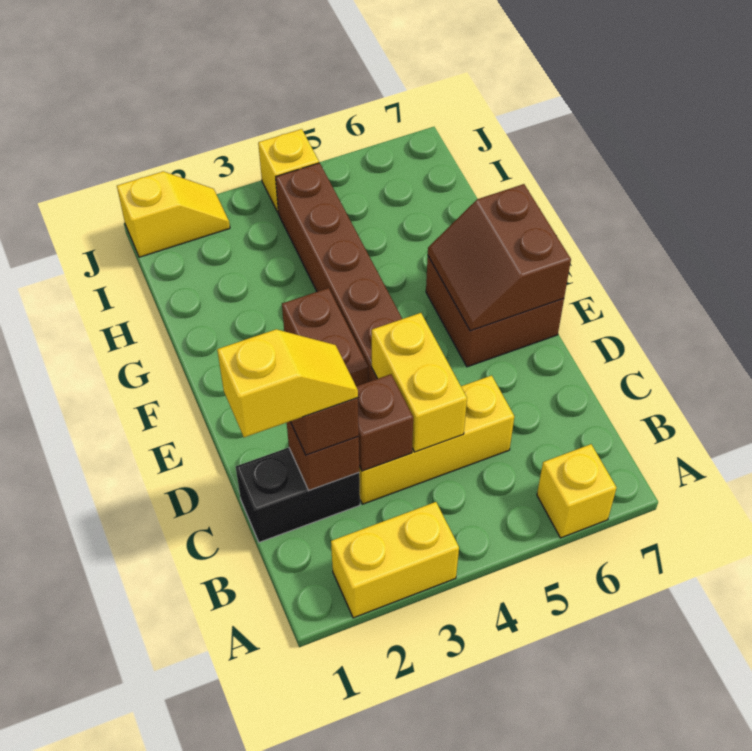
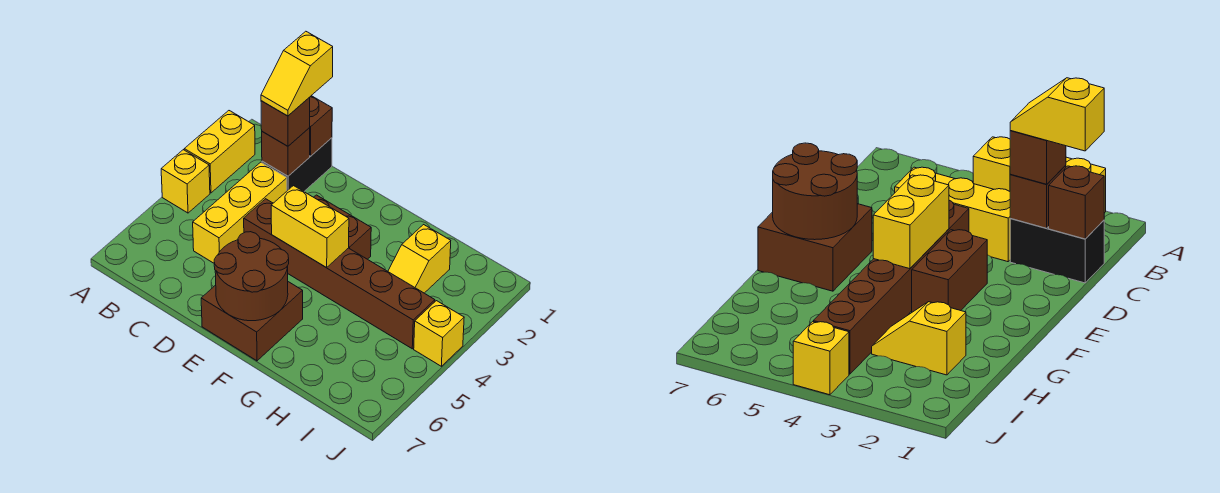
yellow brick A6 level 1 -> yellow brick A4 level 1
brown brick C3 level 2 -> brown brick C1 level 2
yellow brick C4:D4 level 2 -> yellow brick E4:F4 level 2
brown slope E6:F7 level 2 top 7 -> brown round brick E6:F7 level 2
yellow slope J1:J2 level 1 top 1 -> yellow slope H2:H3 level 1 top 2

